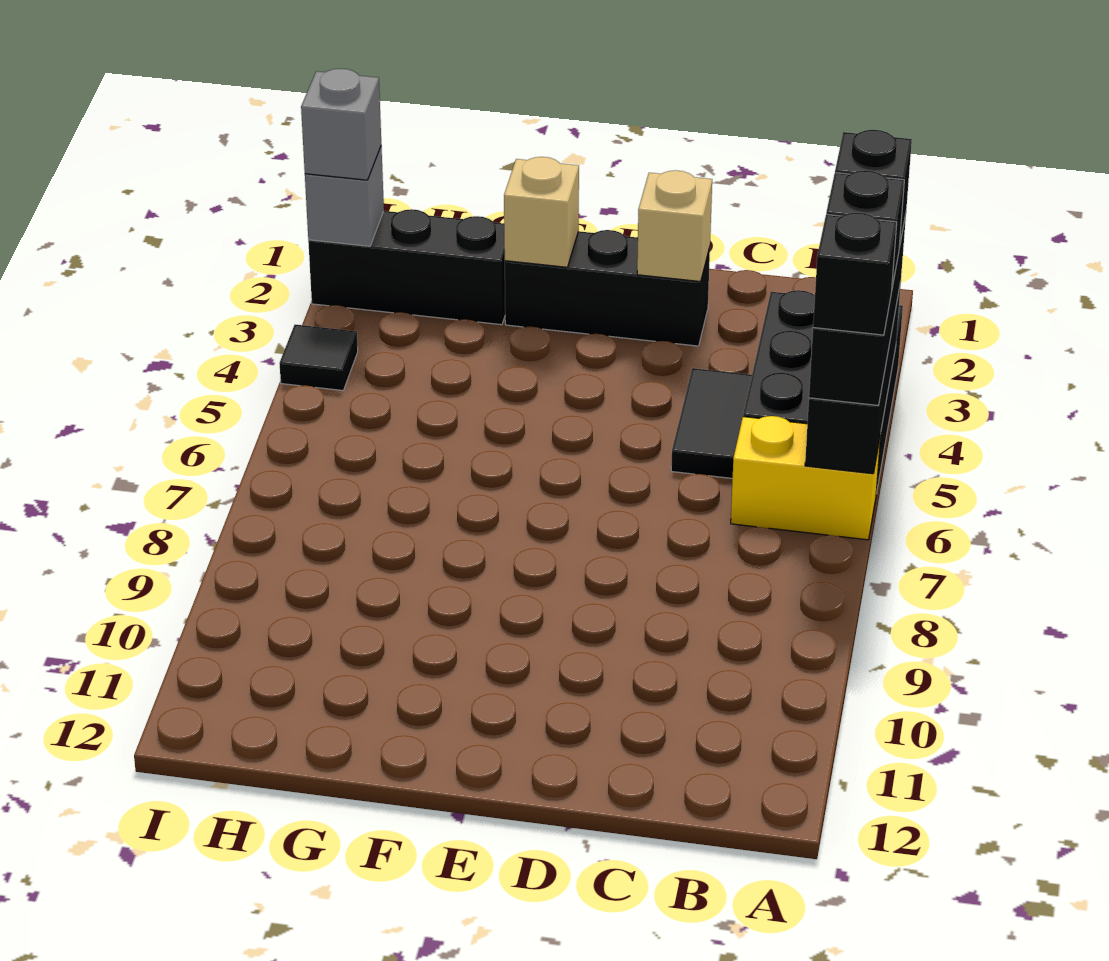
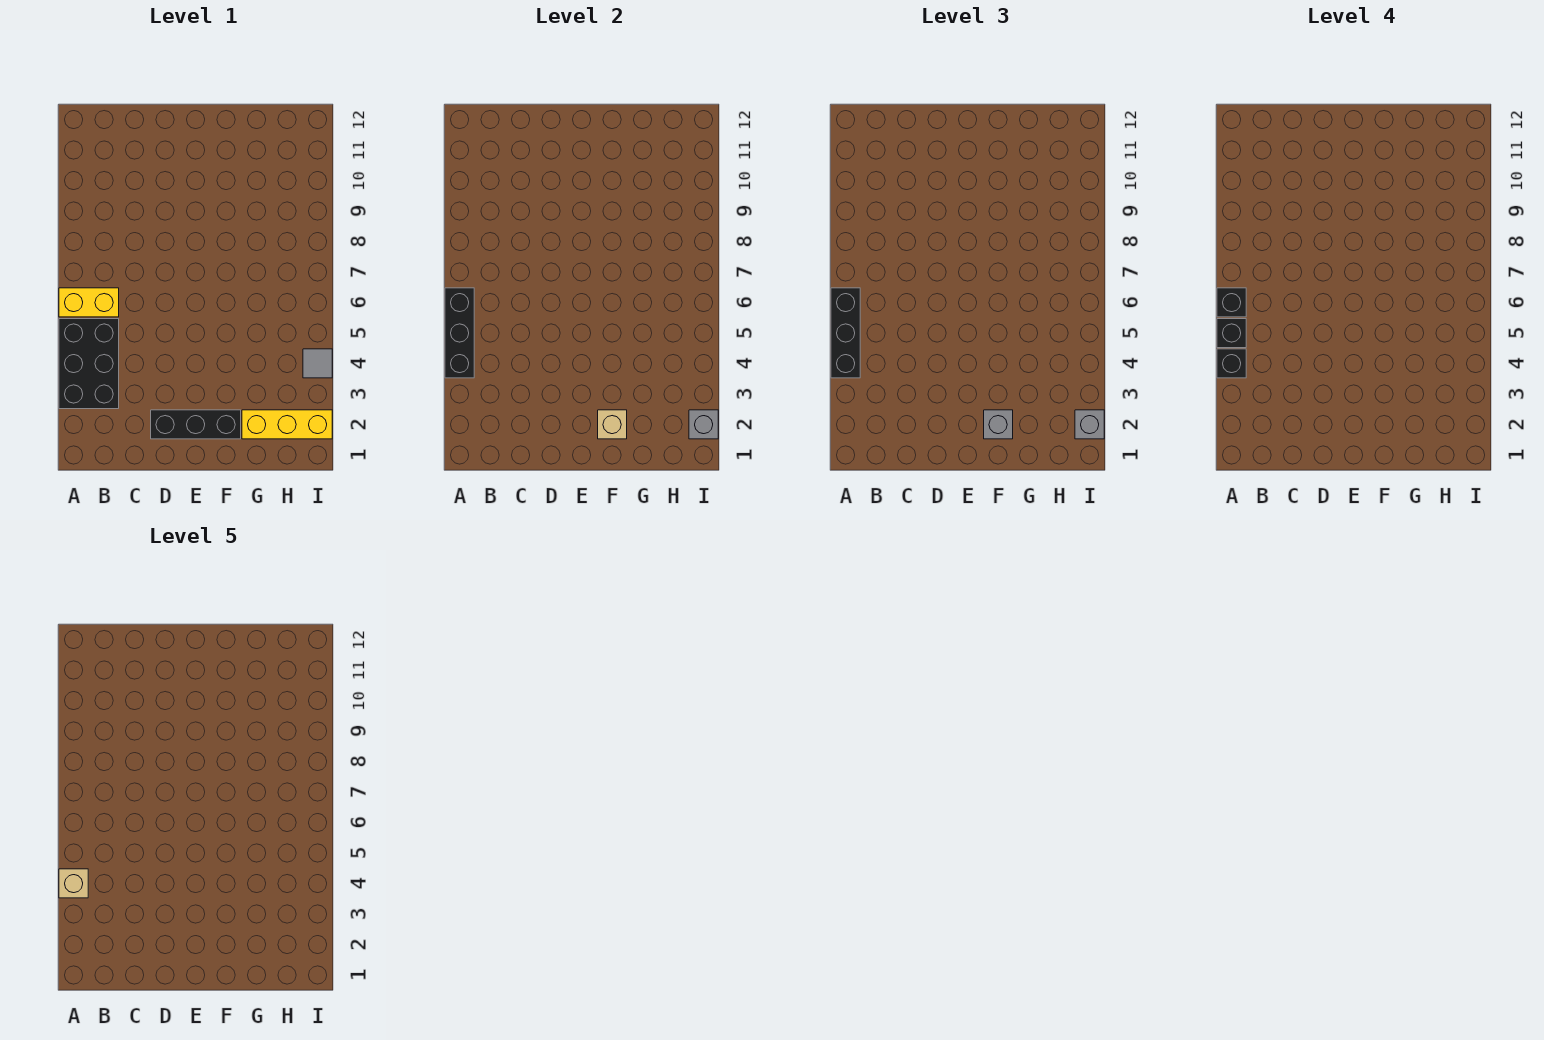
black tile C4:C5 level 1 -> none
tan brick D2 level 2 -> tan brick A4 level 5
none -> grey brick F2 level 3
black brick G2:I2 level 1 -> yellow brick G2:I2 level 1
black tile I4 level 1 -> grey tile I4 level 1

